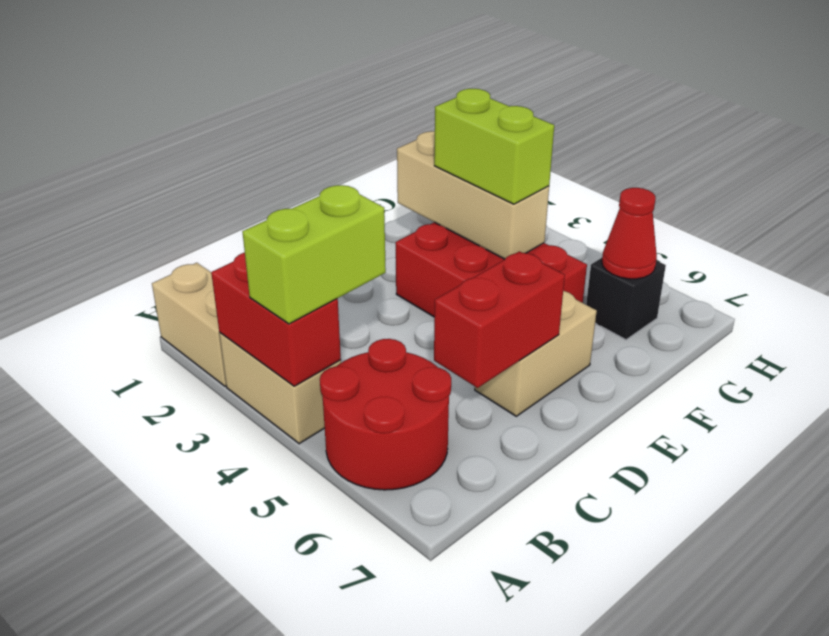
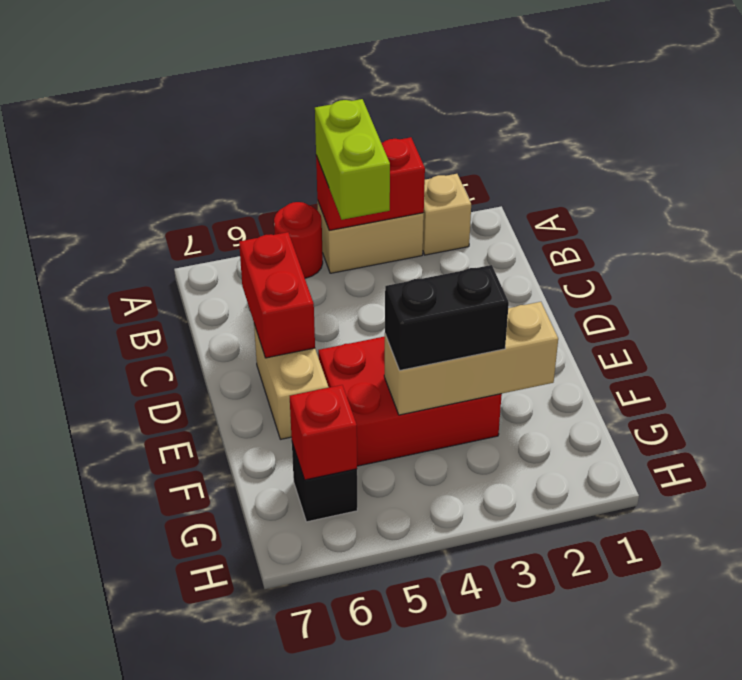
tan brick A1:A2 level 1 -> tan brick A2 level 1
red round brick A5:B6 level 1 -> red round brick A5 level 1
lime brick F3:F4 level 3 -> black brick F3:F4 level 3
red cone G6 level 2 -> red brick G6 level 2

